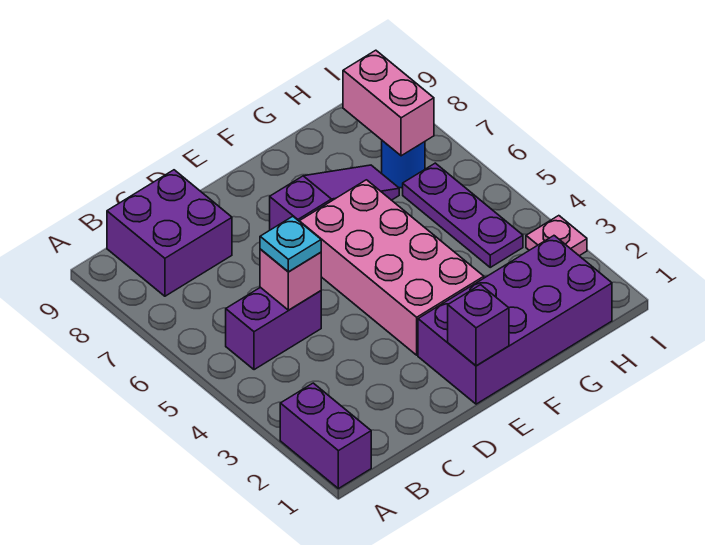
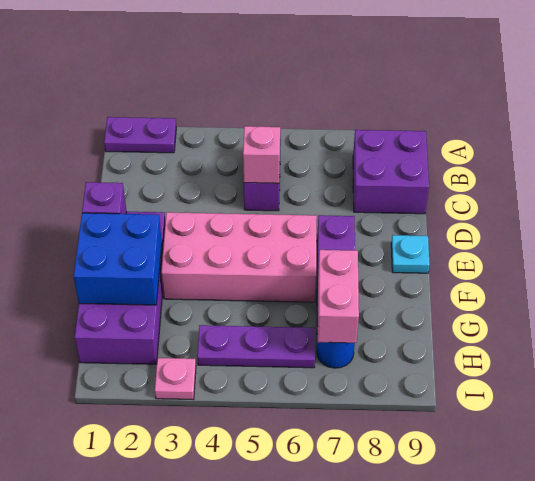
purple brick A1:A2 level 1 -> purple plate A1:A2 level 1
cyan plate C5 level 3 -> cyan plate E9 level 1
none -> blue brick F1:G2 level 2
pink brick H7:H8 level 2 -> pink brick G7:H7 level 2

